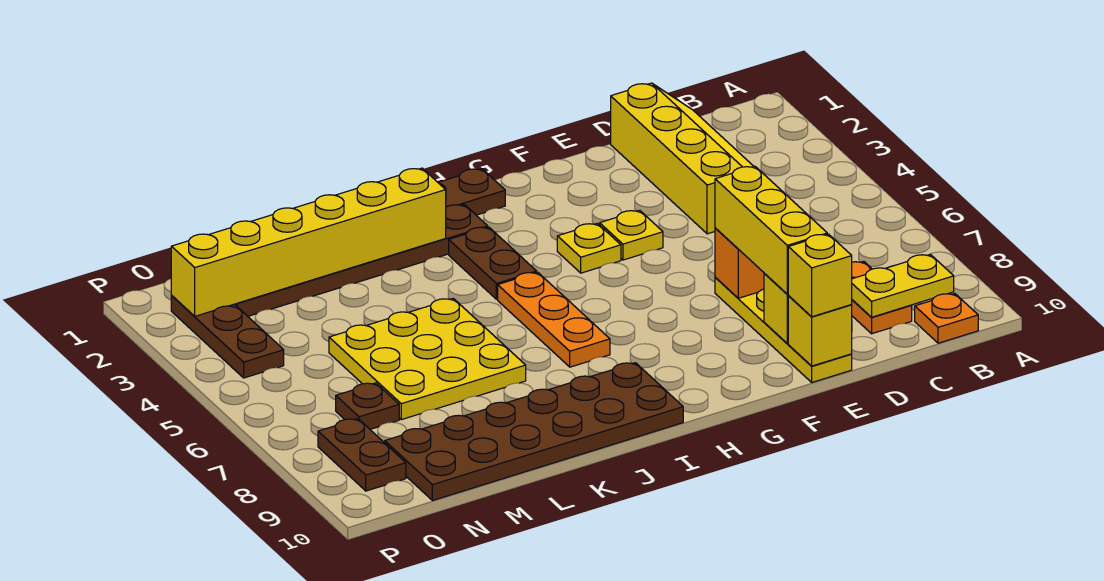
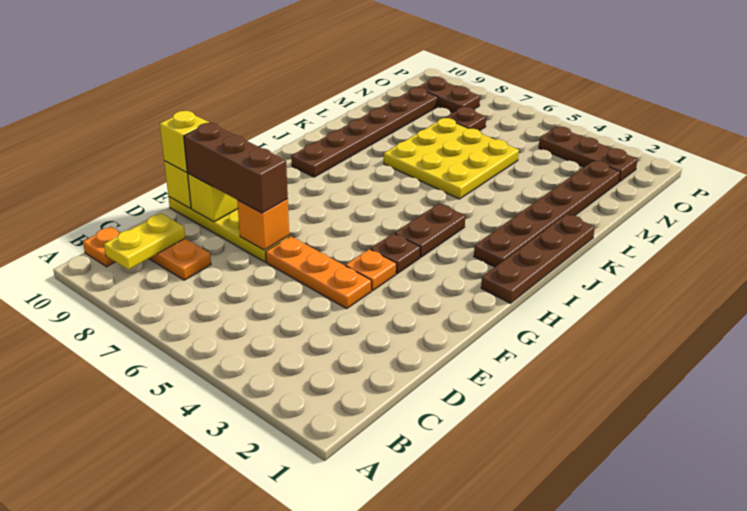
yellow slope C1:D4 level 1 top D -> none
yellow brick E7:E9 level 3 -> brown brick E7:E9 level 3
yellow plate F4 level 1 -> orange plate F4 level 1
yellow plate G4 level 1 -> brown plate G4 level 1
brown plate I3:I4 level 1 -> brown plate H4:I4 level 1
orange plate I5:I7 level 1 -> orange plate E4:E6 level 1
brown plate I9:N10 level 1 -> brown plate I9:N9 level 1
yellow brick J2:O2 level 2 -> none

